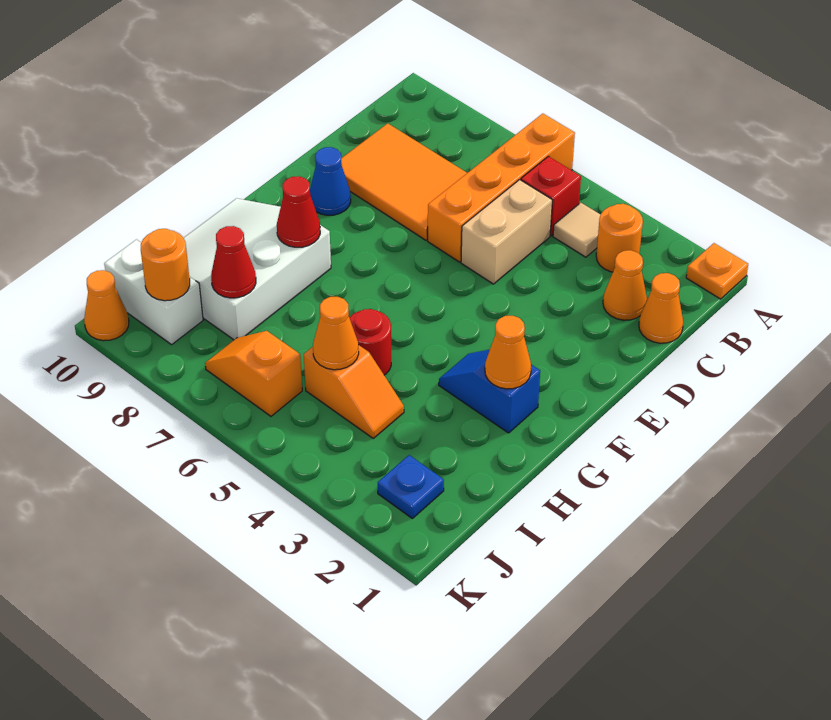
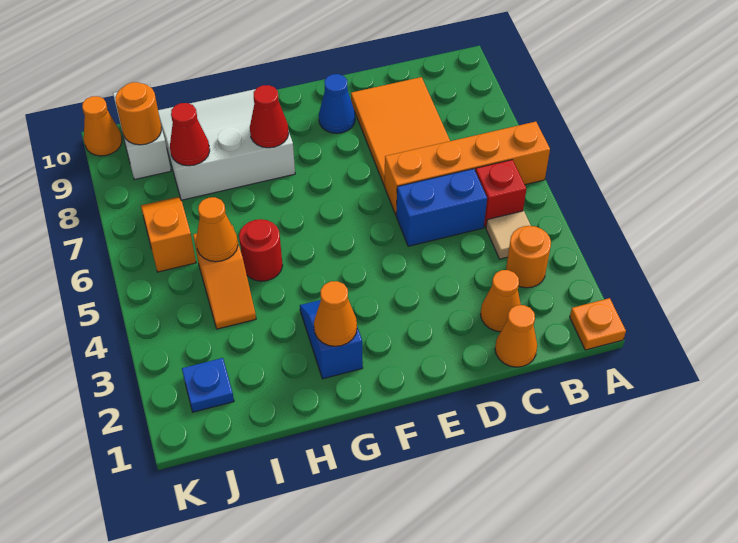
tan brick C5:D5 level 1 -> blue brick C5:D5 level 1

